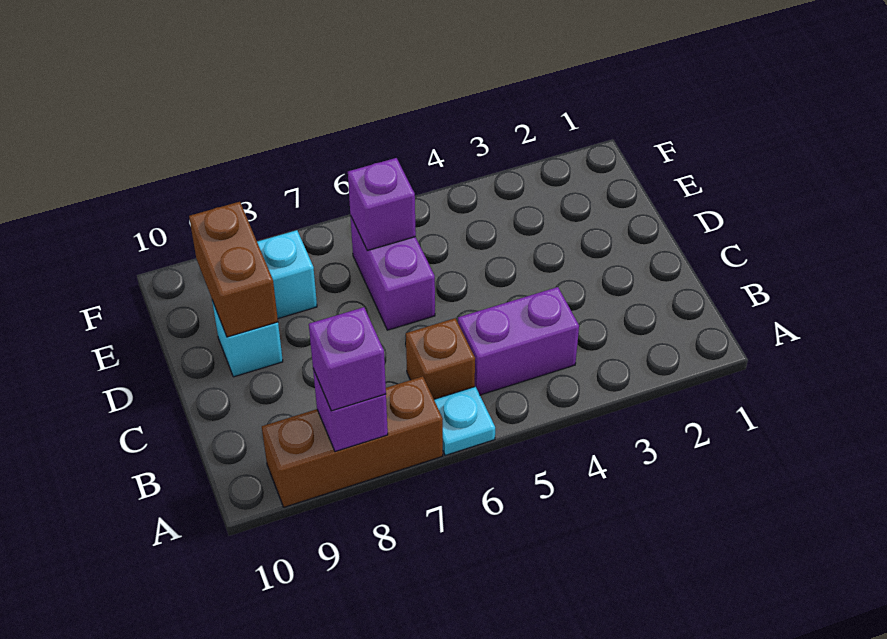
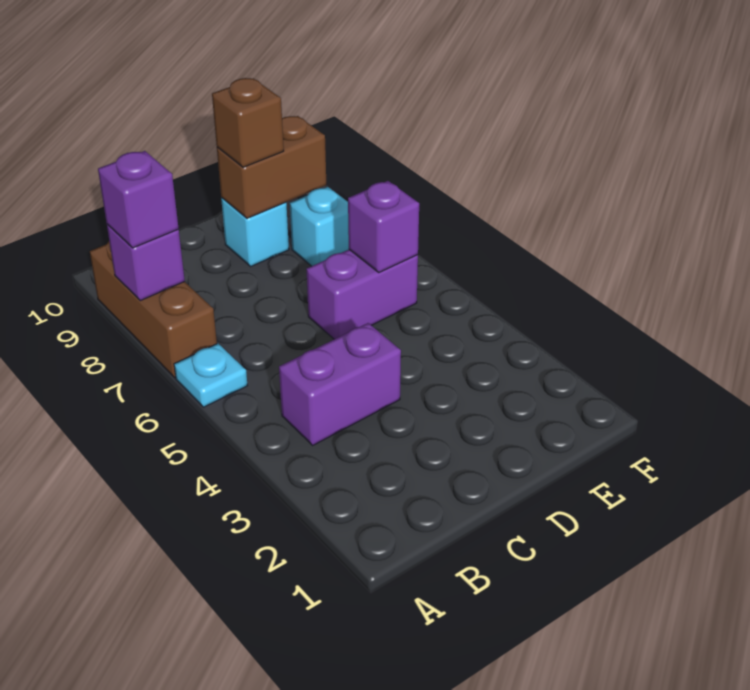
purple brick B4:B5 level 1 -> purple brick B4:C4 level 1
brown brick B6 level 1 -> brown brick D9 level 3

